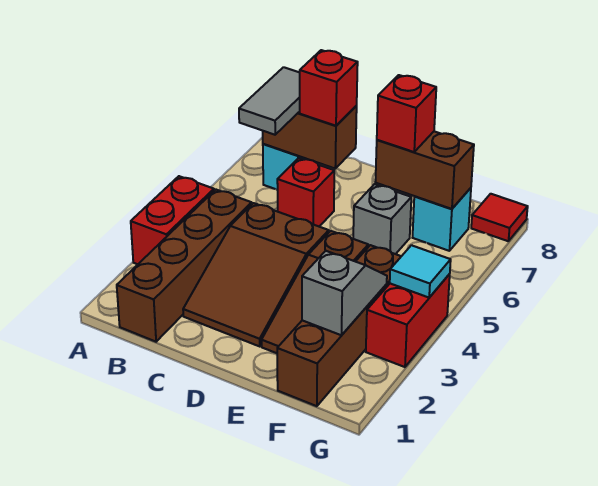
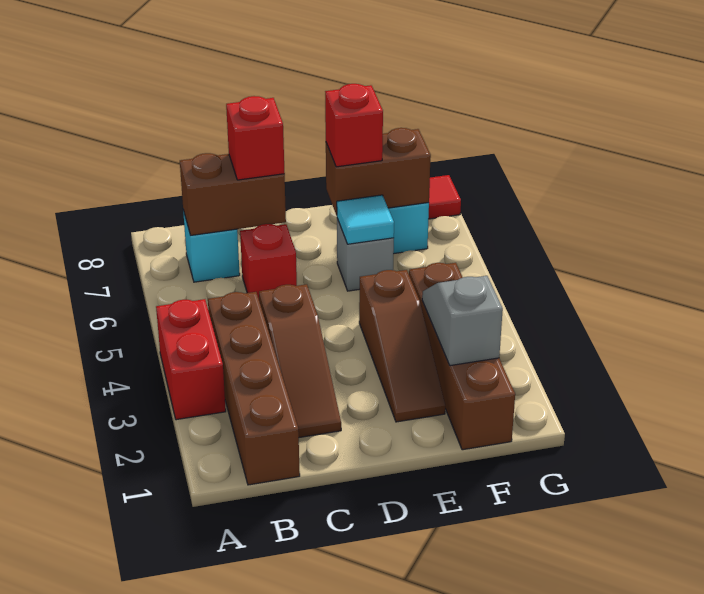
grey tile B6:B7 level 3 -> none
brown slope C2:D4 level 1 top 4 -> brown slope C2:C4 level 1 top 4
red brick G3:G4 level 1 -> none
cyan tile G4 level 2 -> cyan tile E6 level 2

